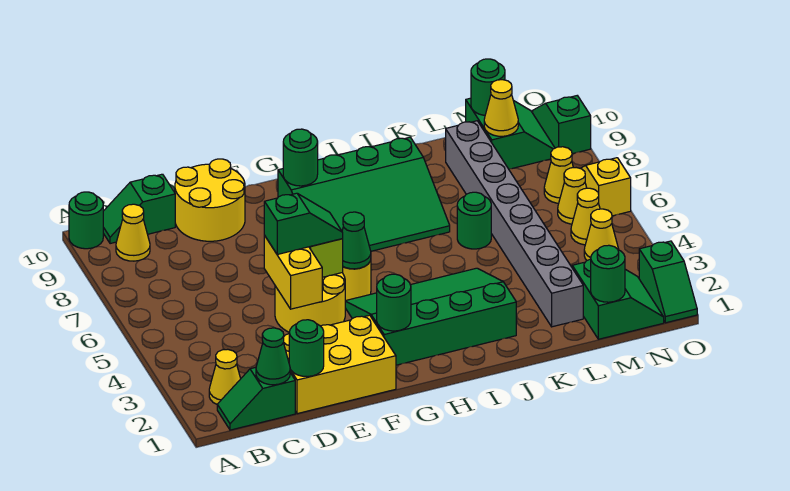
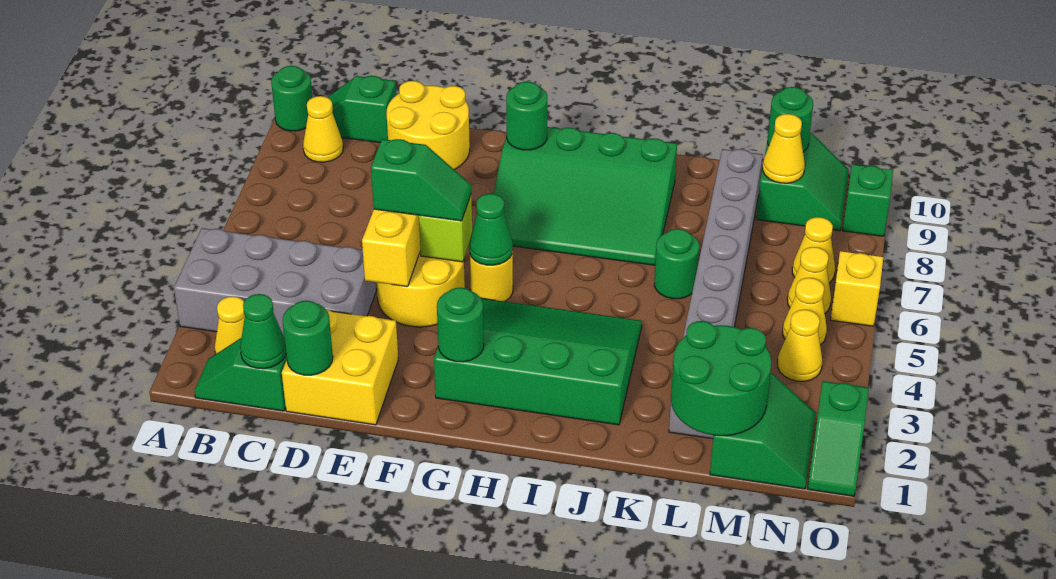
none -> grey brick A3:D4 level 1
yellow brick D1:F2 level 1 -> yellow brick D1:E2 level 1
green round brick M1 level 2 -> green round brick L1:M2 level 2

